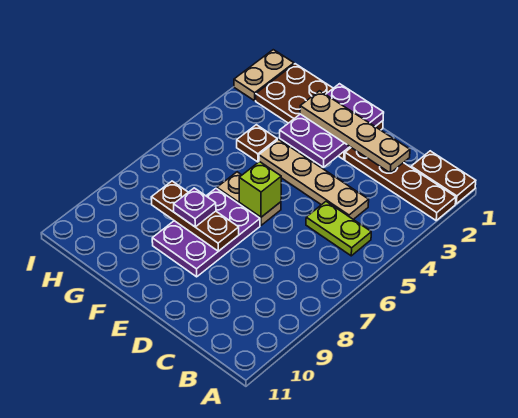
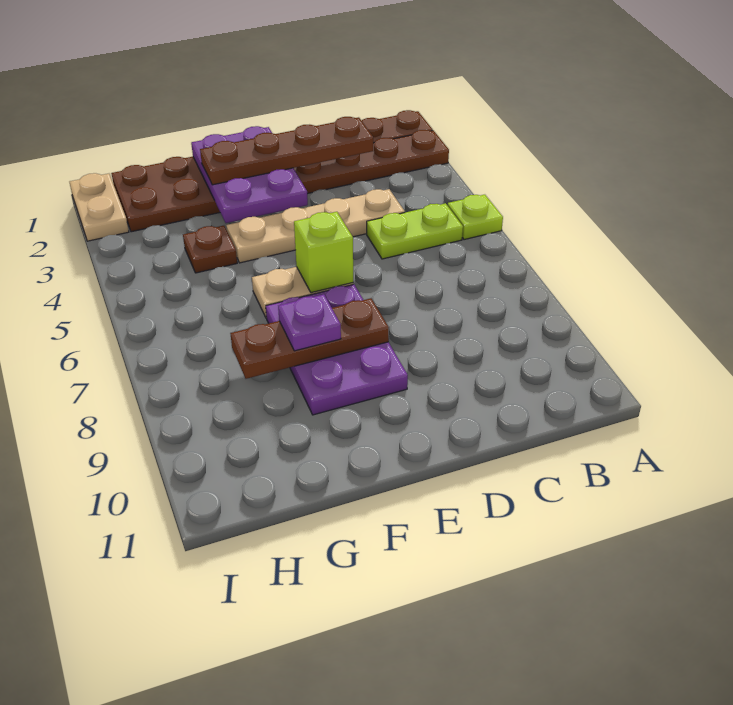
none -> lime plate A5 level 1
tan plate C2:F2 level 3 -> brown plate C2:F2 level 3

